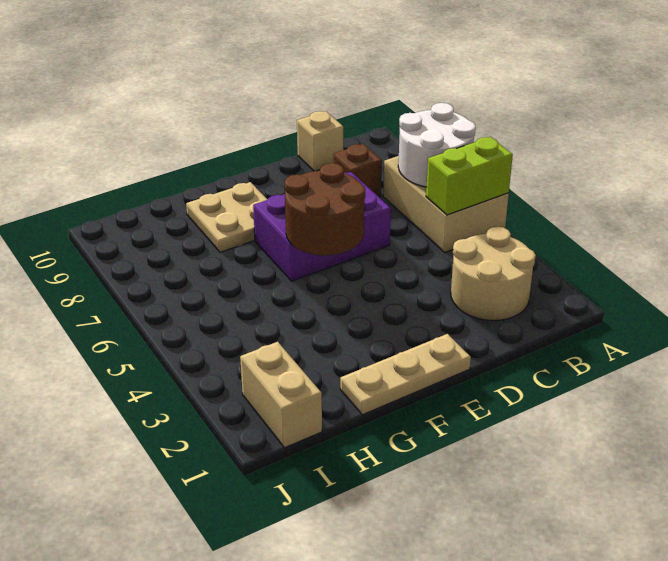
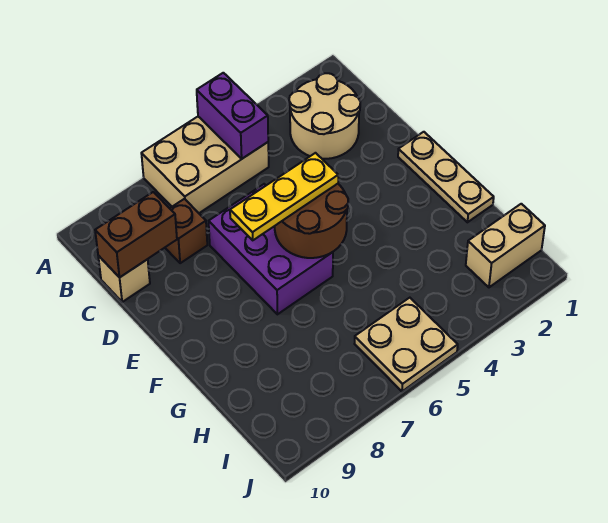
lime brick A5:B5 level 2 -> purple brick A5:B5 level 2
white round brick A6:B7 level 2 -> none
none -> brown brick C9:C10 level 2
none -> yellow plate E5:E7 level 3
tan plate F8:G9 level 1 -> tan plate I5:J6 level 1

